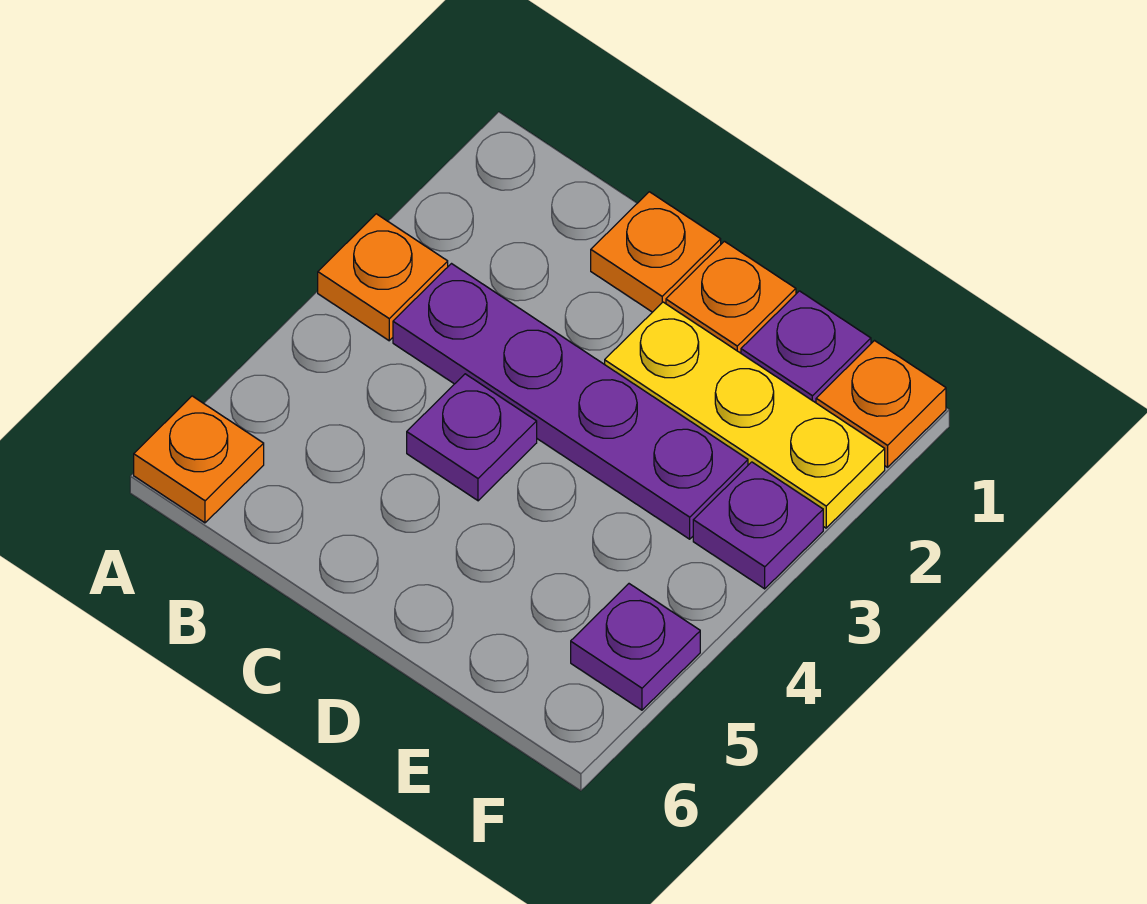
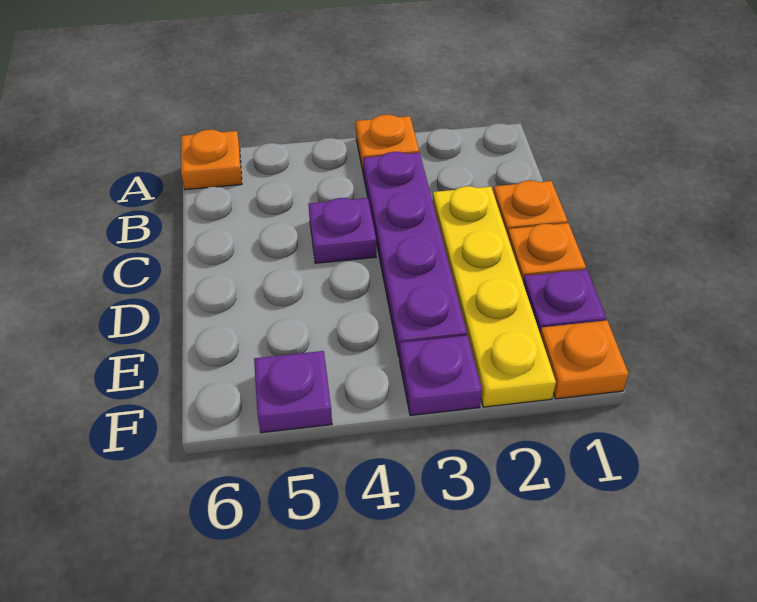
yellow plate D2:F2 level 1 -> yellow plate C2:F2 level 1

